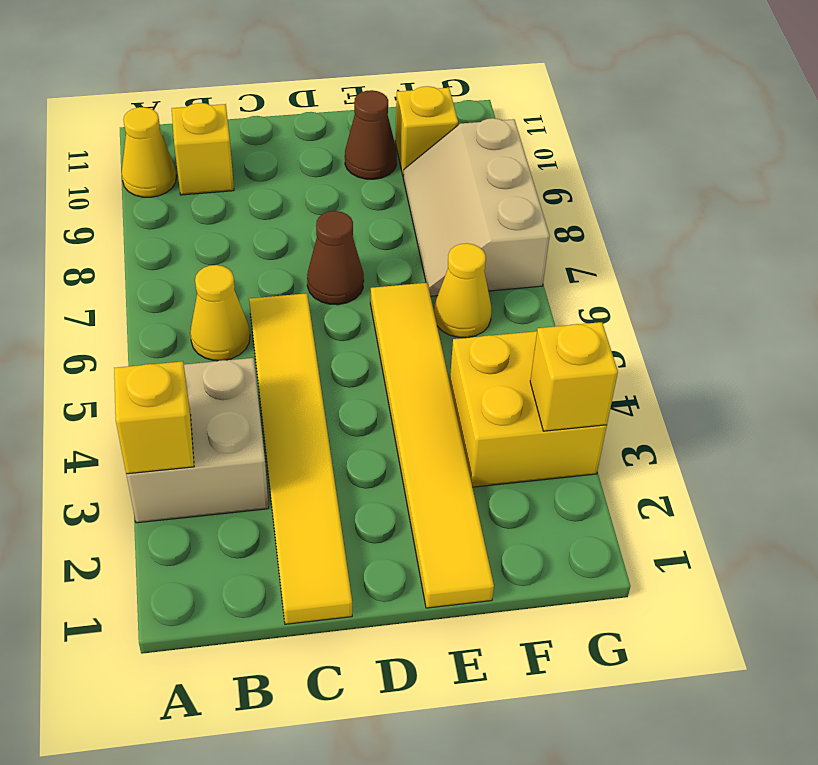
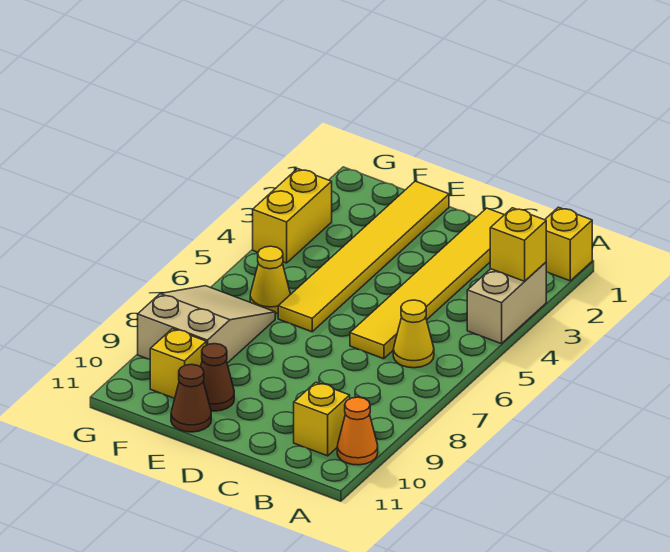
tan brick A3:B4 level 1 -> tan brick A3:A4 level 1
yellow cone A10 level 1 -> orange cone A10 level 1
brown cone D7 level 1 -> brown cone E11 level 1
yellow brick F3:G4 level 1 -> yellow brick G3:G4 level 1
tan slope F7:G9 level 1 top G -> tan slope F7:G9 level 1 top 9
yellow brick G3 level 2 -> yellow brick A1 level 1

